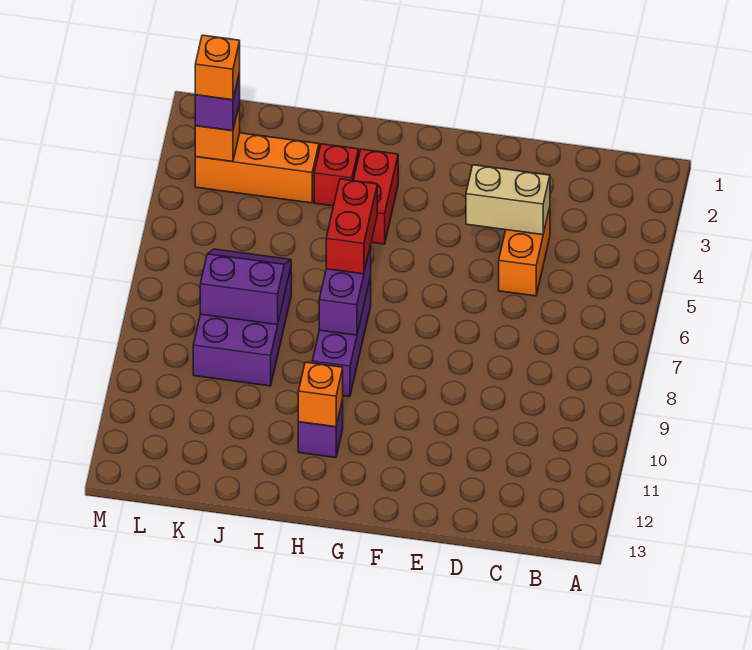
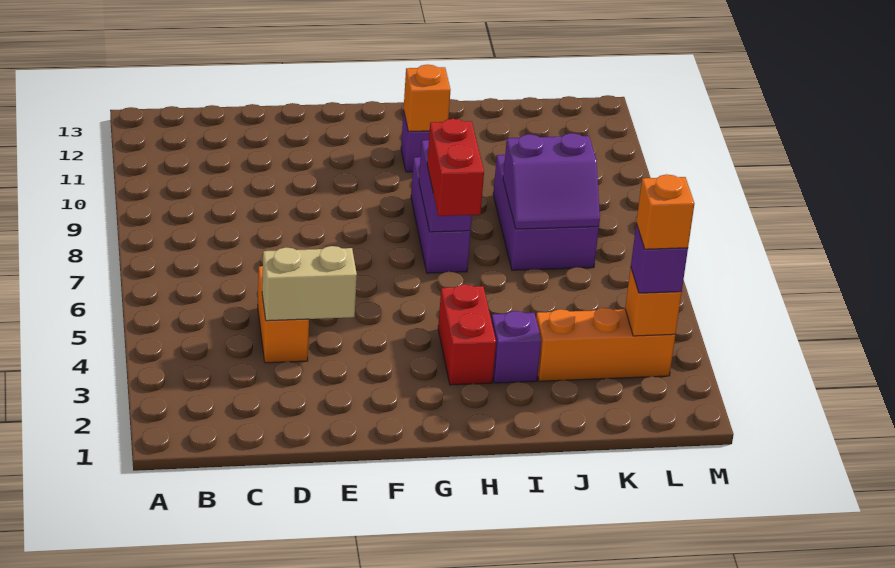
red brick I3 level 1 -> purple brick I3 level 1

